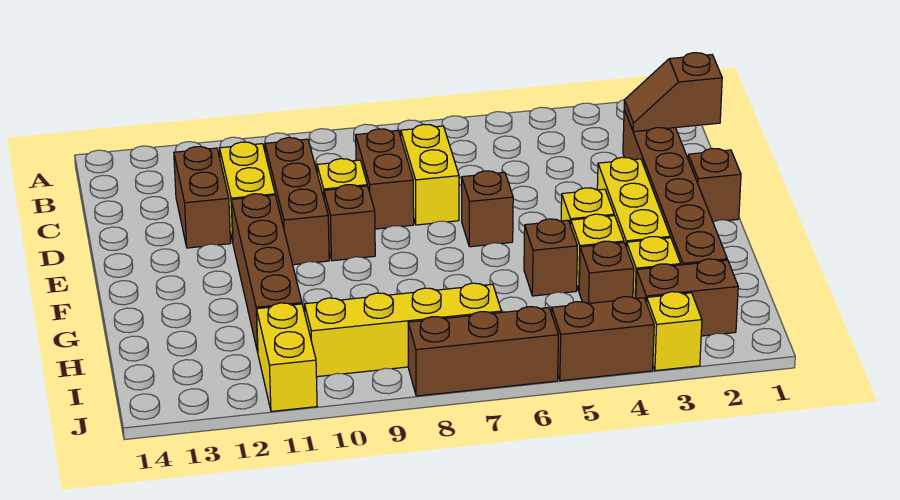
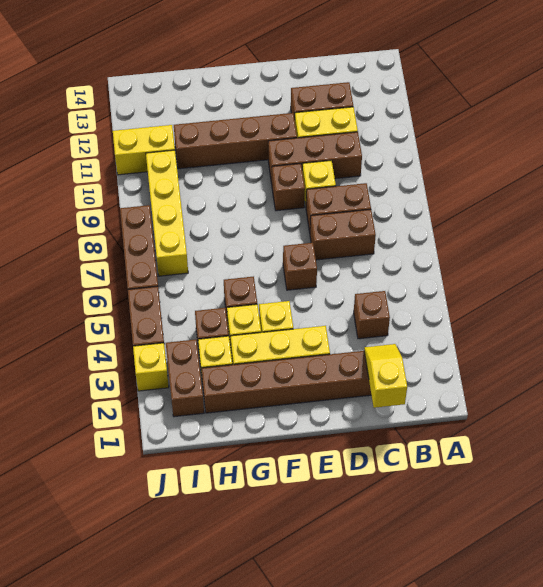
brown slope C1:C2 level 2 top 1 -> yellow slope C1:C2 level 2 top 1
yellow brick C7:D7 level 1 -> brown brick C7:D7 level 1
brown brick E1 level 1 -> brown brick C4 level 1

